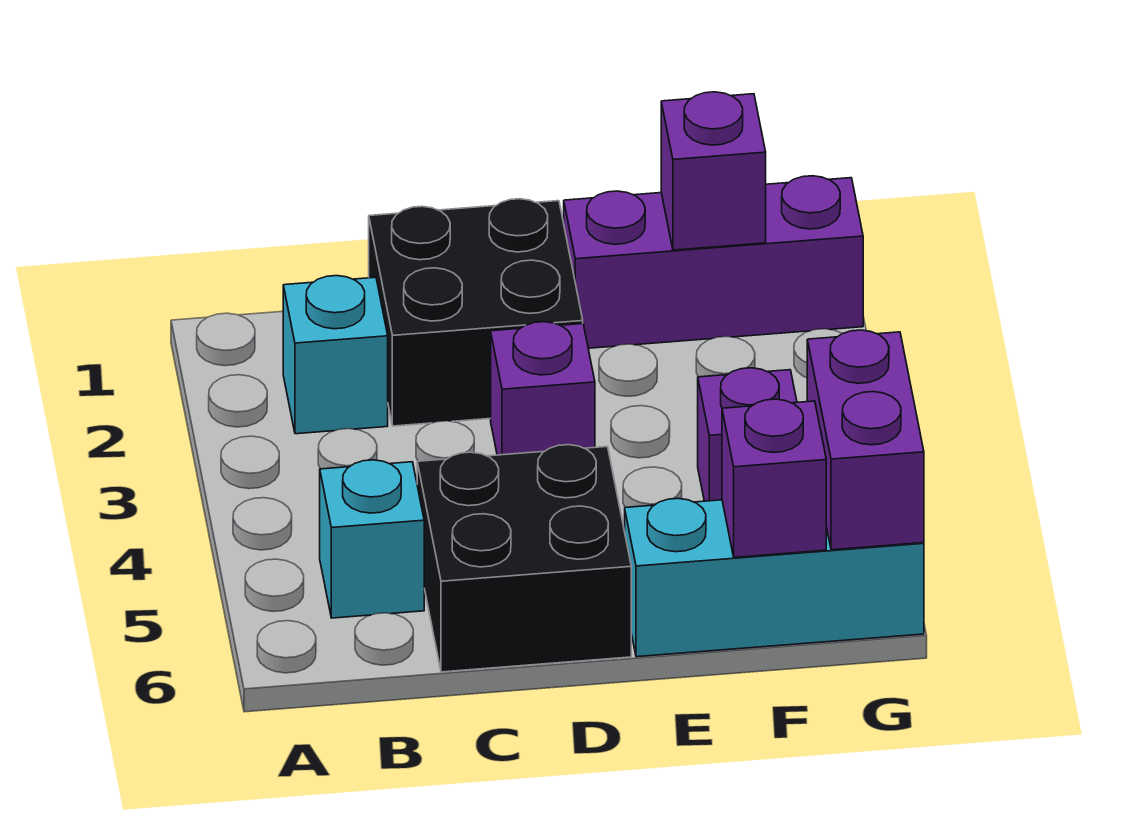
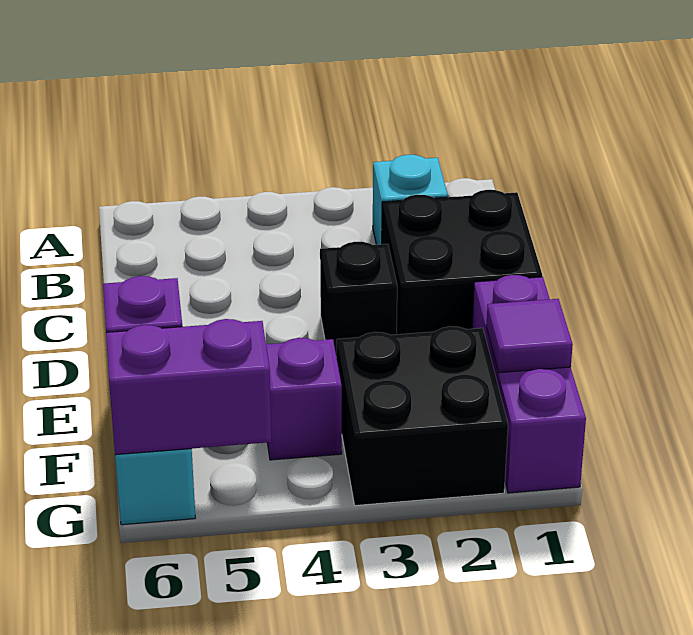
cyan brick B5 level 1 -> none
black brick C5:D6 level 1 -> black brick F2:G3 level 1
purple brick D3 level 1 -> black brick D3 level 1
purple brick F1 level 2 -> purple tile F1 level 2

